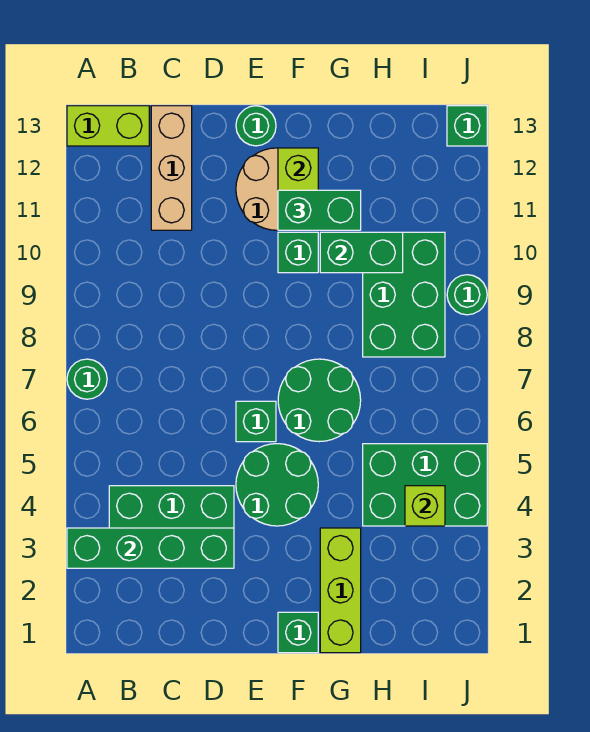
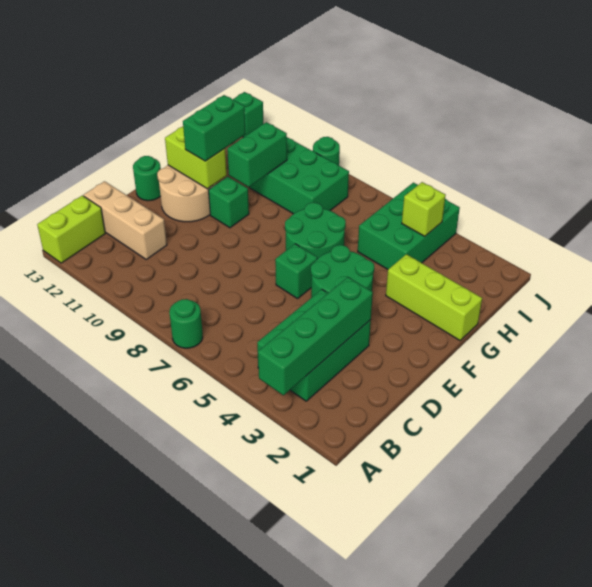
green brick F1 level 1 -> none

